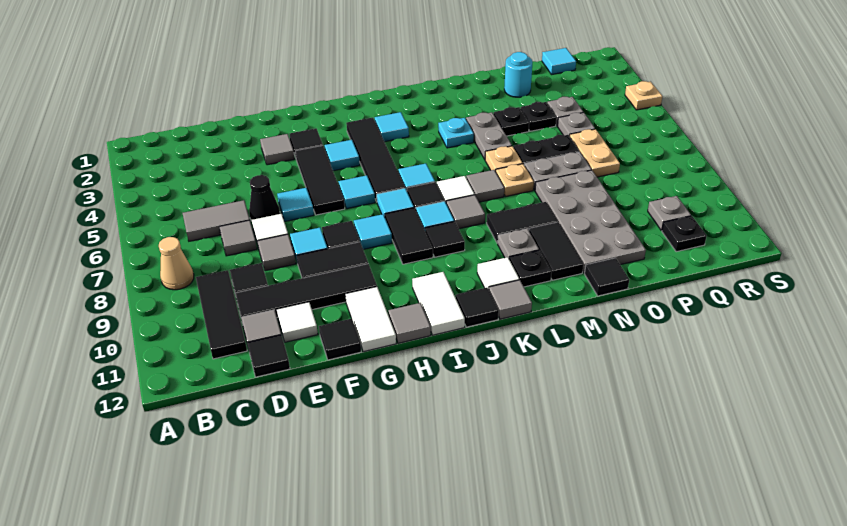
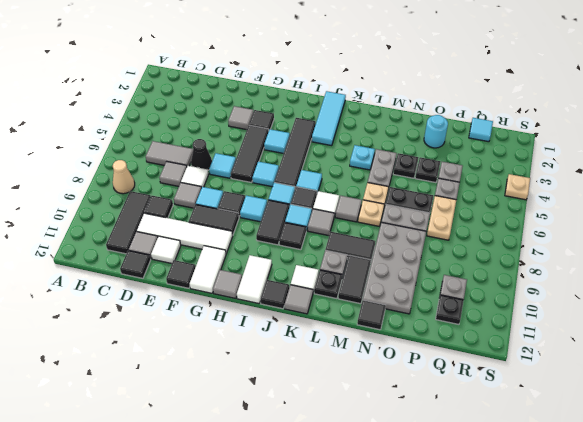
black tile D10:G10 level 1 -> white tile D10:G10 level 1
cyan tile J3 level 1 -> cyan tile J1:J3 level 1

